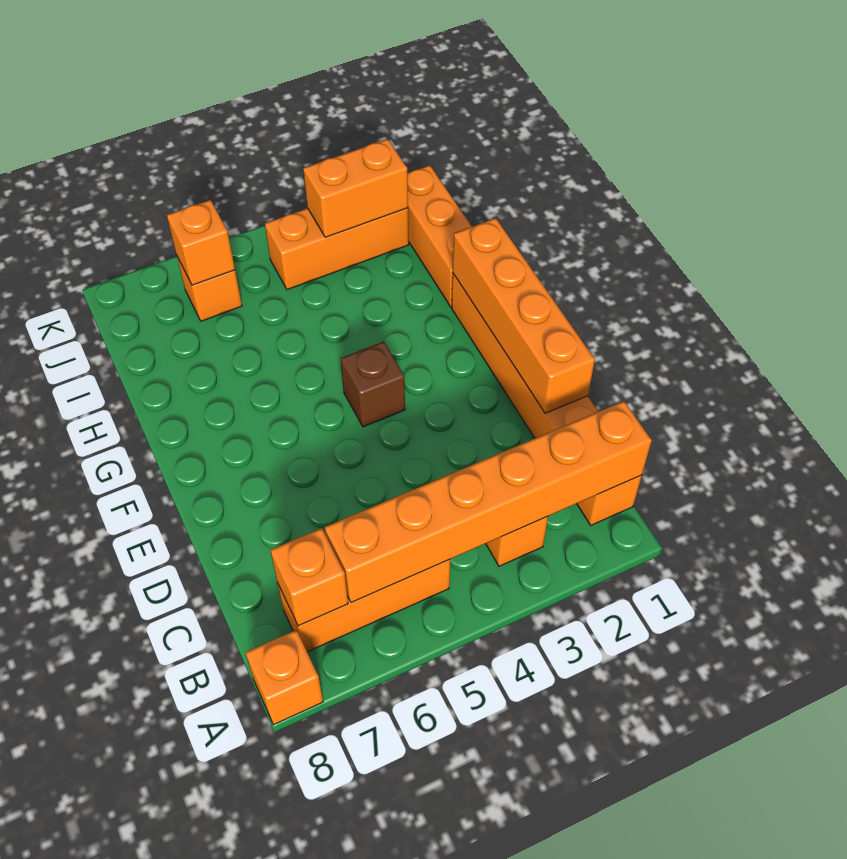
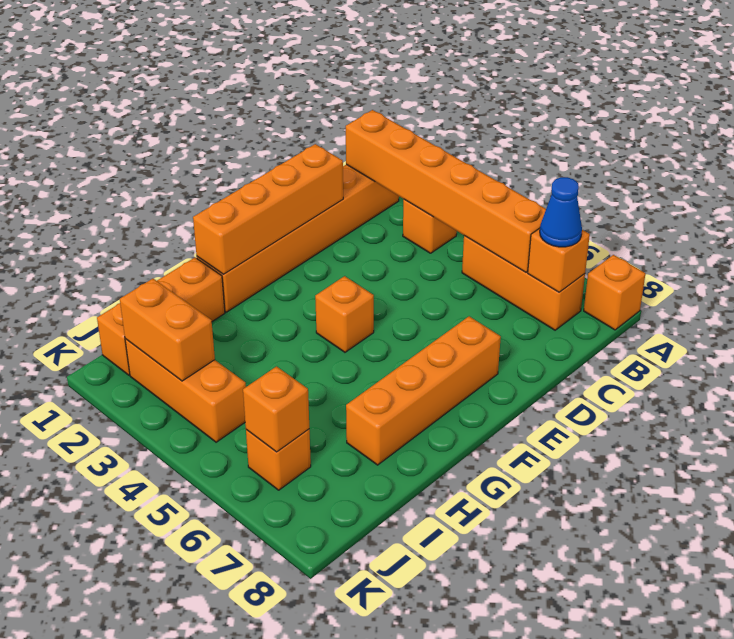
none -> blue cone B7 level 3
none -> orange brick E7:H7 level 1
brown brick F4 level 1 -> orange brick F4 level 1

